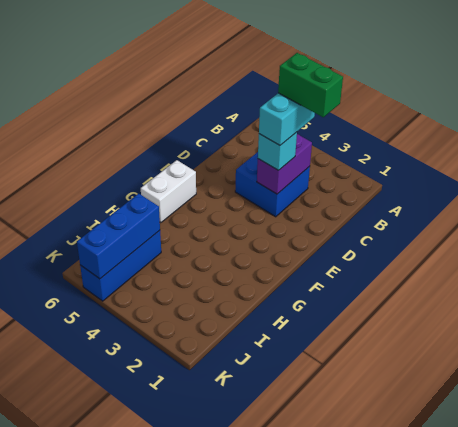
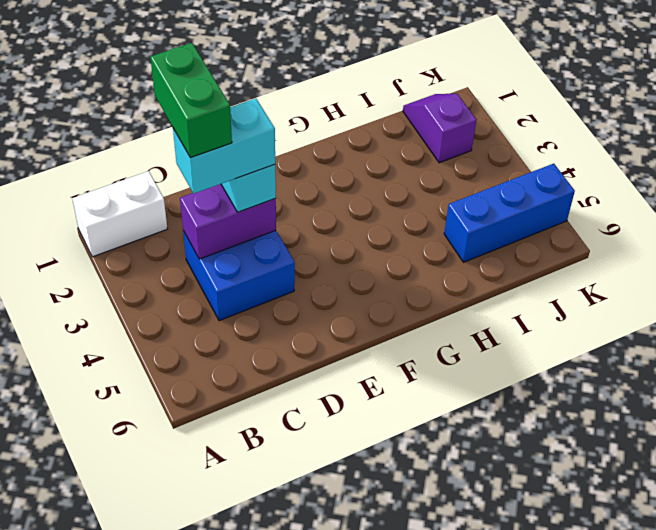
white brick F6:G6 level 1 -> white brick A1:B1 level 1
blue brick I5:K5 level 2 -> none
none -> purple slope J1:J2 level 1 top 2

